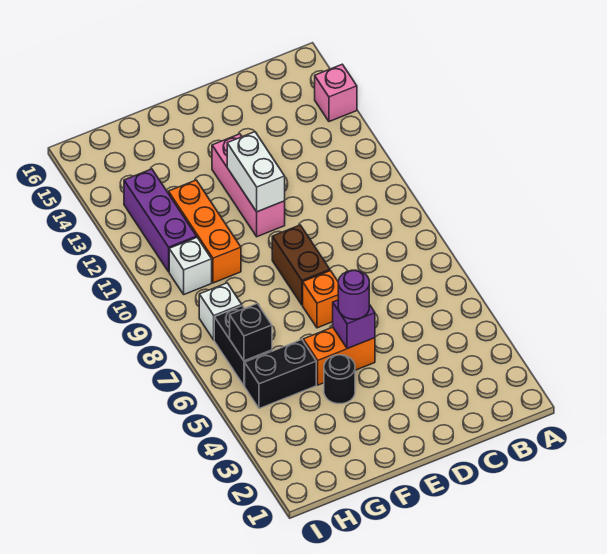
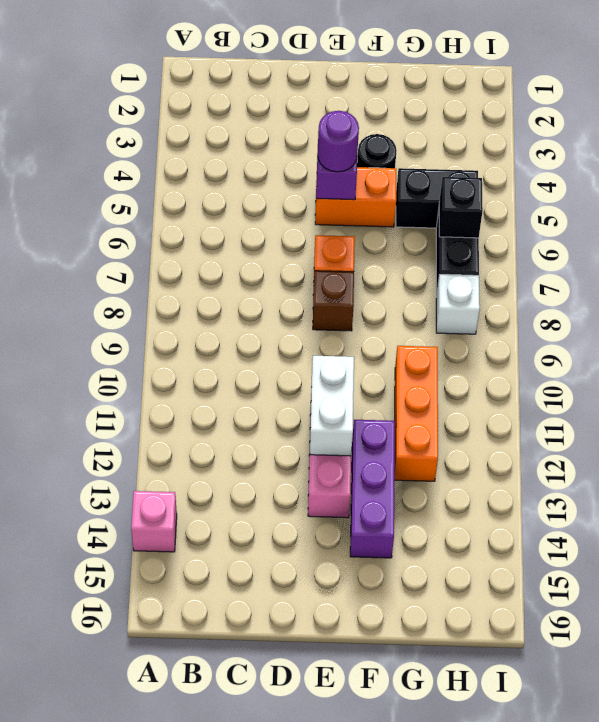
brown brick E8:E9 level 1 -> brown brick E8 level 1
white brick H10 level 1 -> none
purple brick H11:H13 level 1 -> purple brick F12:F14 level 1

